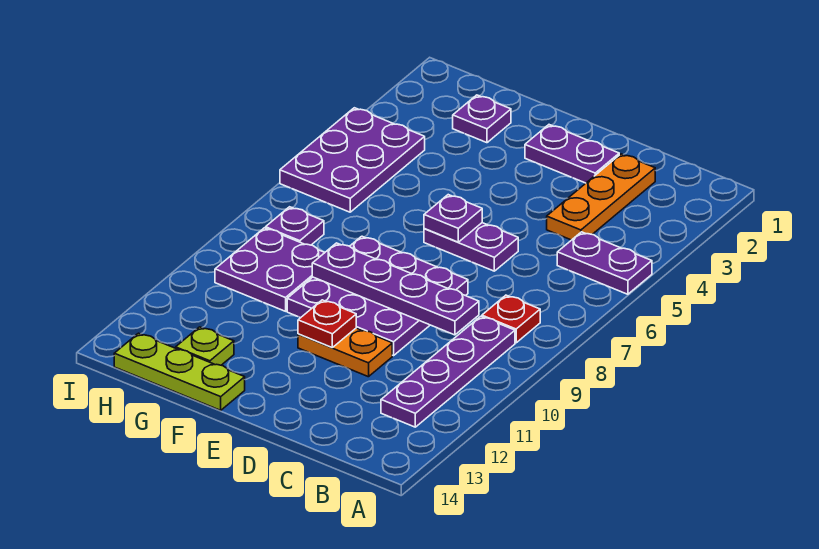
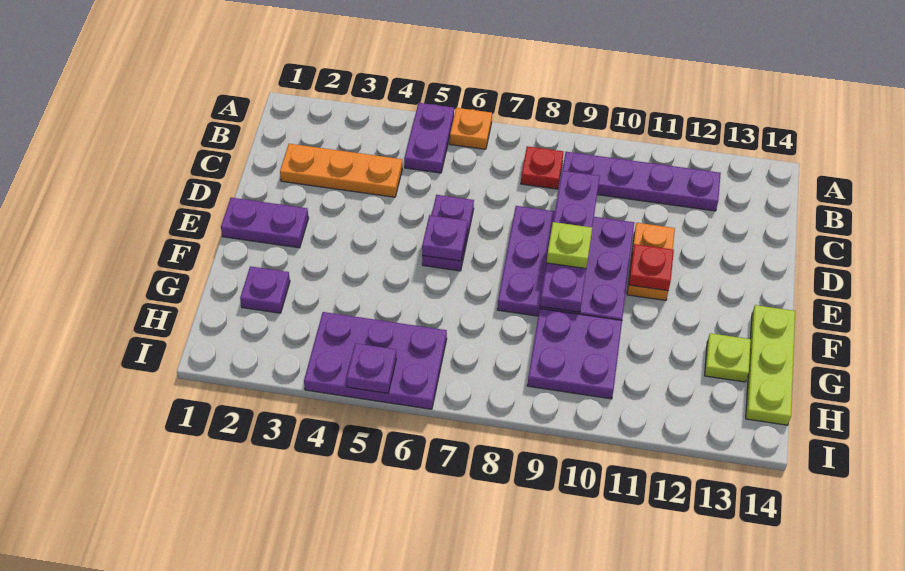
none -> orange plate A6 level 1
purple plate D2:E2 level 1 -> purple plate E1:E2 level 1
none -> lime plate E9 level 3
purple plate H8 level 1 -> purple plate I5 level 2

